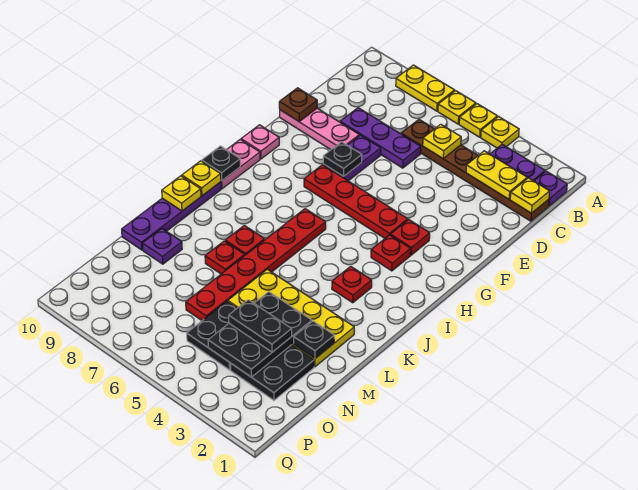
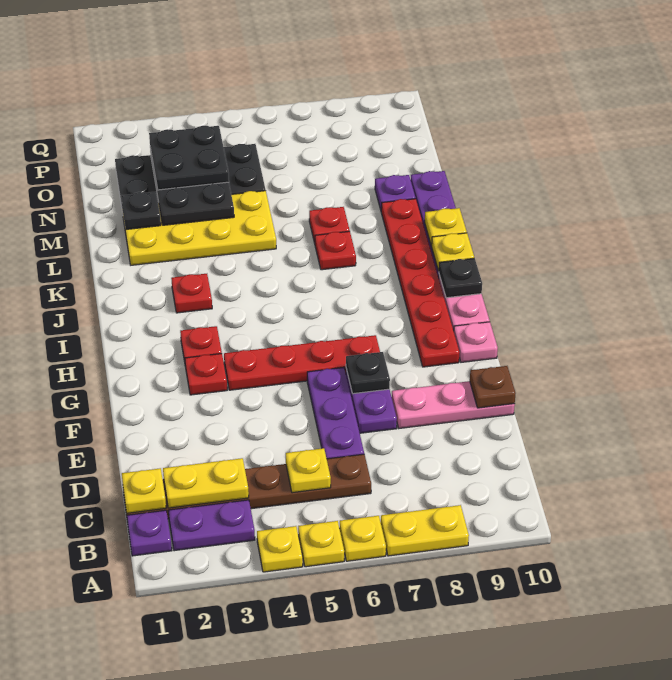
purple plate D6:D8 level 1 -> purple plate D6:F6 level 1
red plate I6:N6 level 1 -> red plate G9:L9 level 1
black plate N3:N4 level 3 -> black plate N3:O4 level 3

